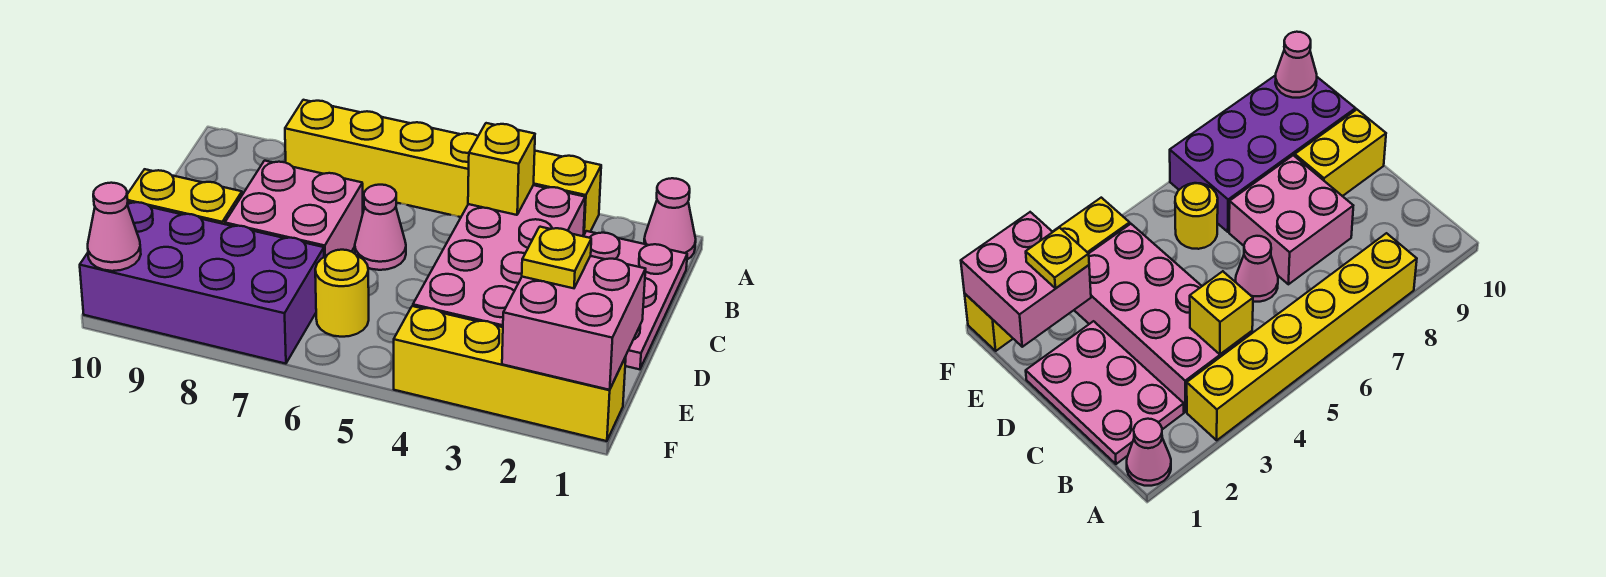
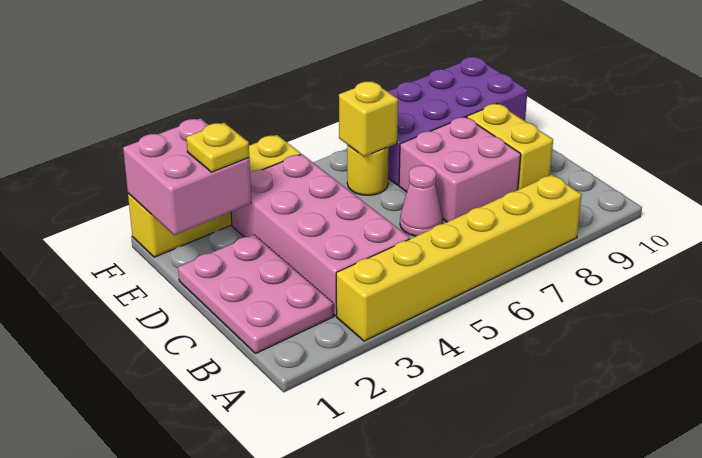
pink cone A1 level 1 -> none
yellow brick B4 level 2 -> yellow brick E6 level 2
yellow brick D9:D10 level 1 -> yellow brick C9:D9 level 1
pink cone F10 level 2 -> none

